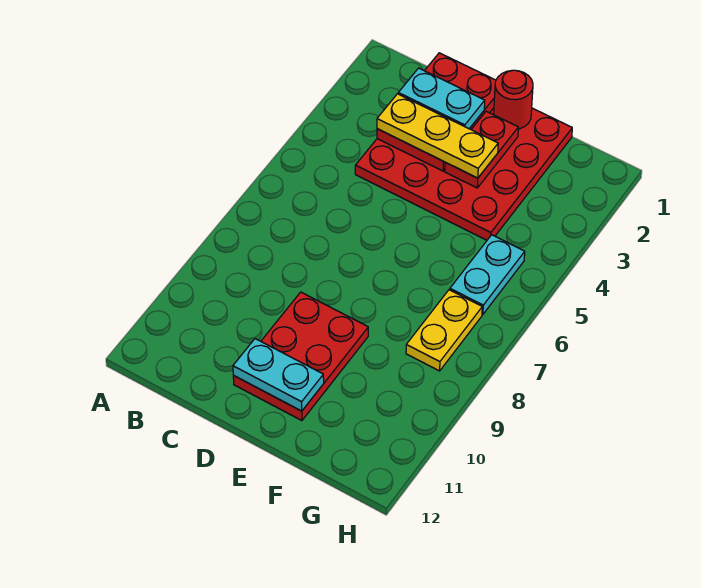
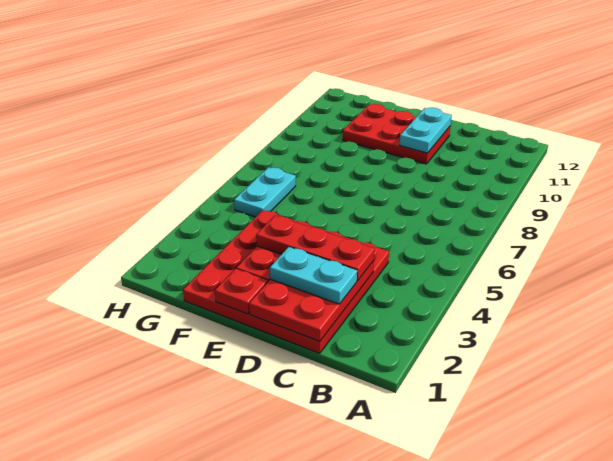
yellow plate C3:E3 level 3 -> red plate C3:E3 level 3
red plate D9:E11 level 1 -> red plate D10:F11 level 1
cyan plate D11:E11 level 2 -> cyan plate D10:D11 level 2
red round brick E1 level 2 -> red plate E1 level 2
yellow plate G7:G8 level 1 -> none

